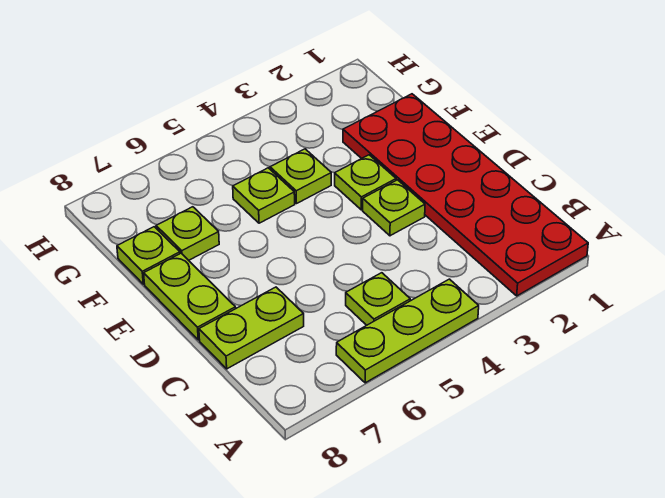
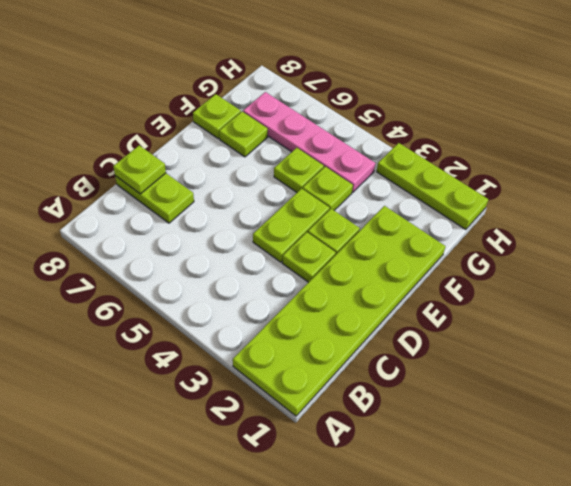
red plate A1:F2 level 1 -> lime plate A1:F2 level 1
lime plate A4:A6 level 1 -> lime plate H1:H3 level 1
lime plate B5 level 1 -> lime plate C8 level 2
lime plate D8:E8 level 1 -> lime plate D4:E4 level 1
none -> pink plate G4:G7 level 1

